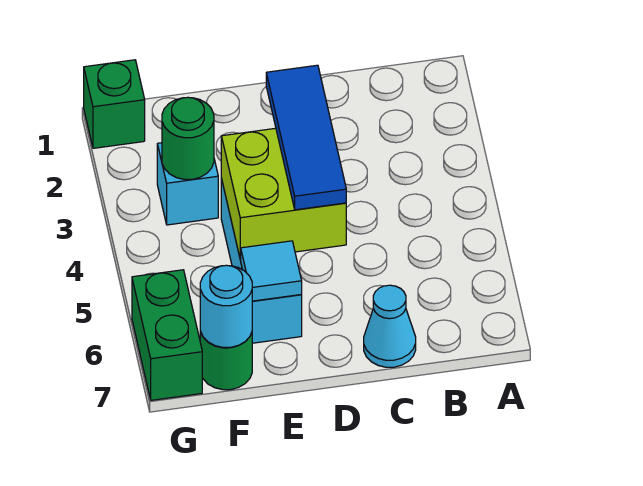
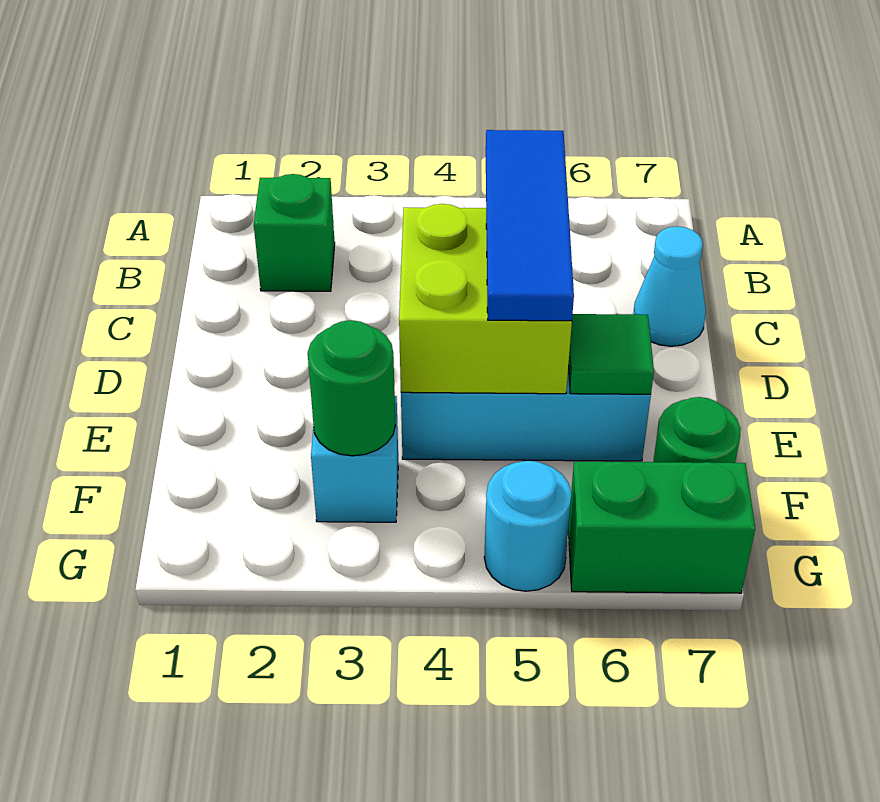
blue tile D3:D5 level 3 -> blue tile C5:E5 level 3
cyan tile E6 level 2 -> green tile E6 level 2
cyan round brick F7 level 2 -> cyan round brick G5 level 1
green brick G1 level 1 -> green brick B2 level 1

